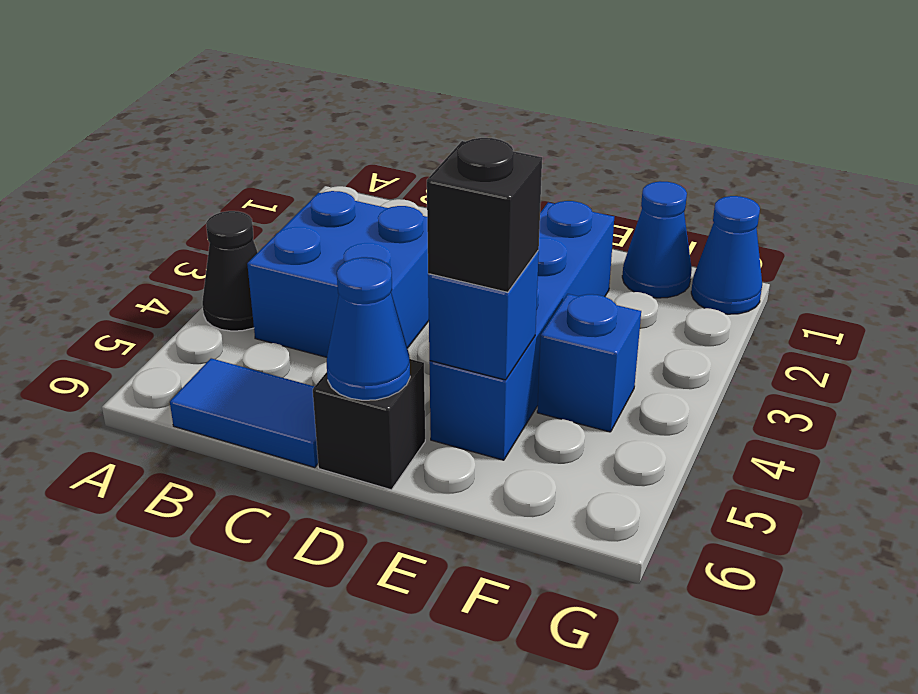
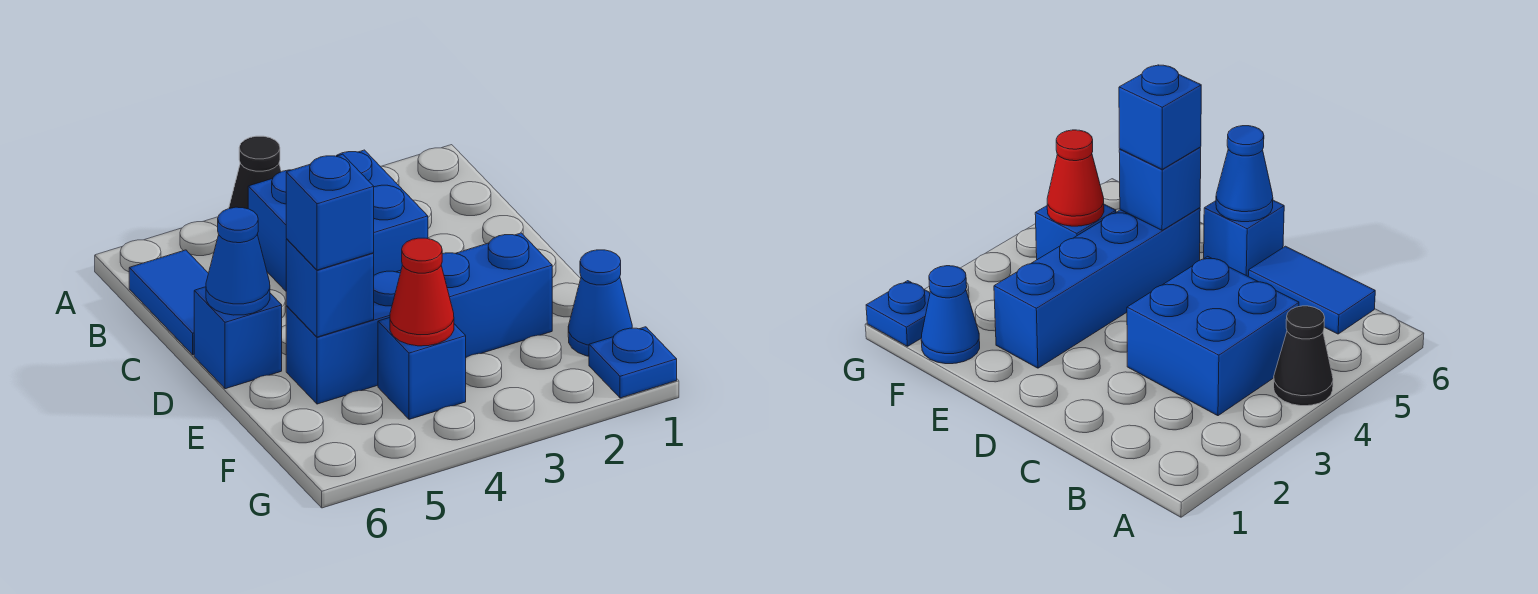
black brick D6 level 1 -> blue brick D6 level 1
black brick E5 level 3 -> blue brick E5 level 3
none -> red cone F4 level 2
blue cone G1 level 1 -> blue plate G1 level 1

